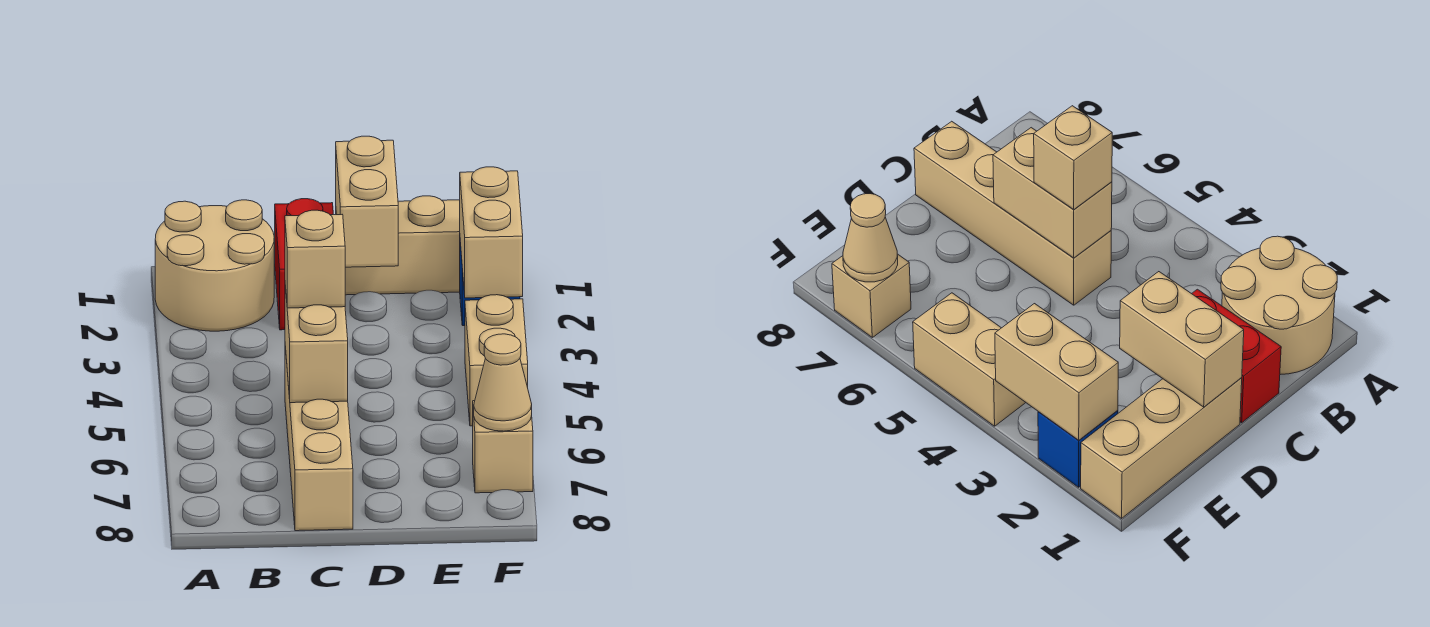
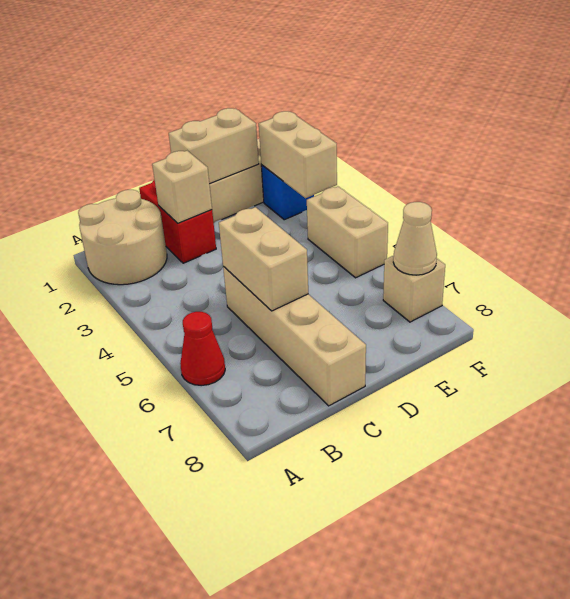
none -> red cone A6 level 1
tan brick C5 level 3 -> tan brick C2 level 2
tan brick D1:D2 level 2 -> tan brick D1:E1 level 2

